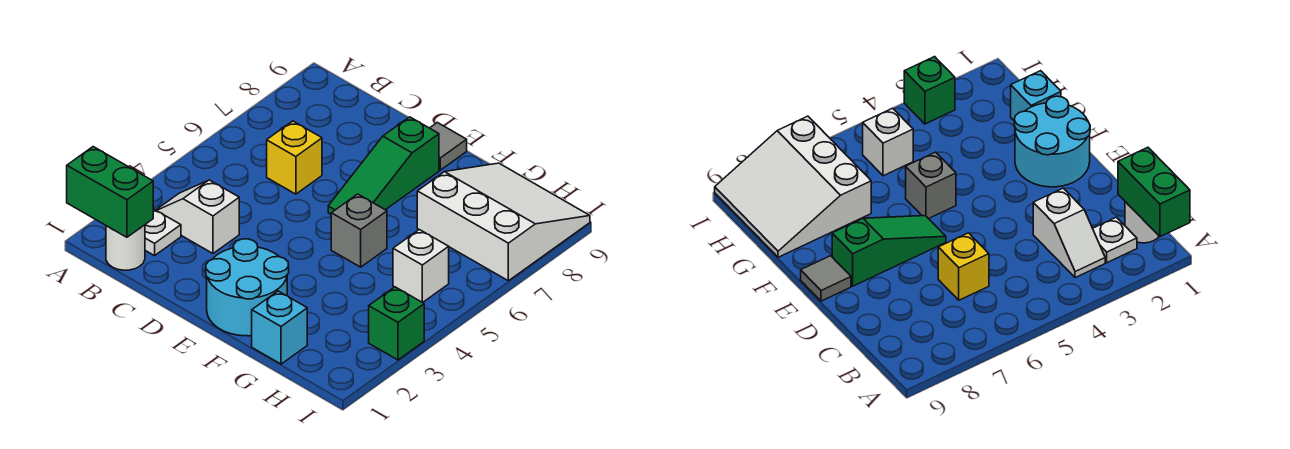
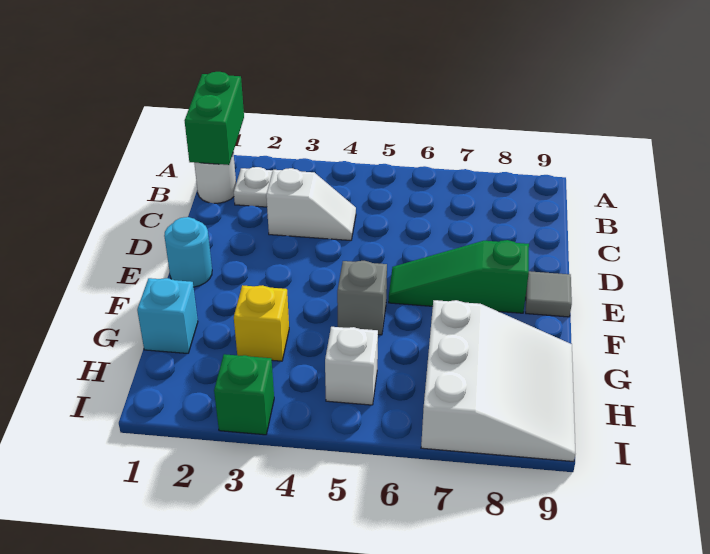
white slope B3:C3 level 1 top C -> white slope C3:C4 level 1 top 3
yellow brick C6 level 1 -> yellow brick G3 level 1
cyan round brick E1:F2 level 1 -> cyan round brick E1 level 1

